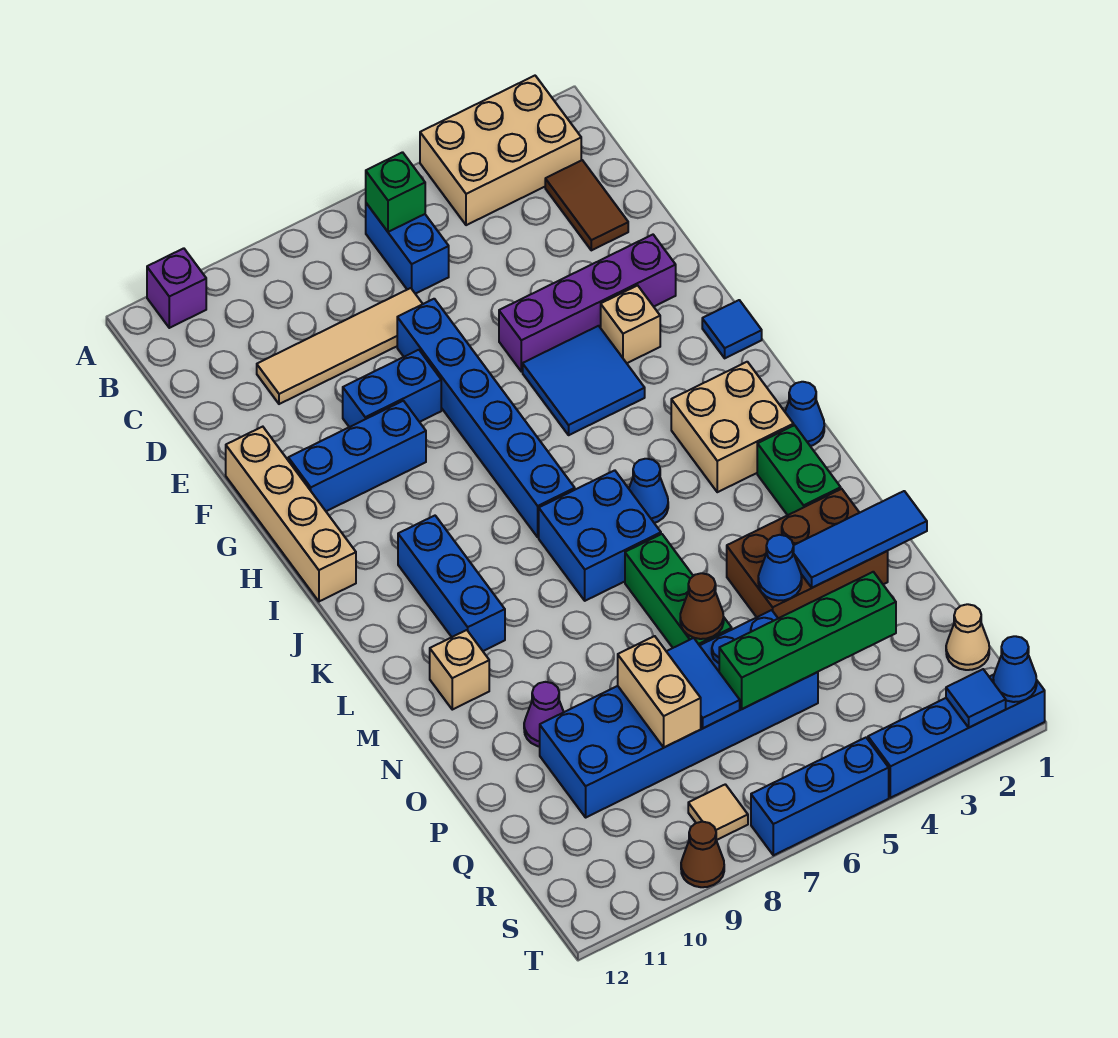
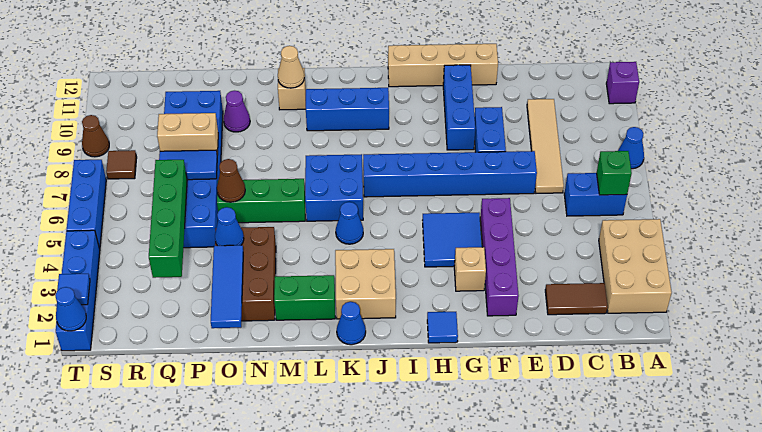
none -> blue cone A8 level 1
tan cone R1 level 1 -> tan cone M11 level 2
tan tile S8 level 1 -> brown tile S8 level 1

